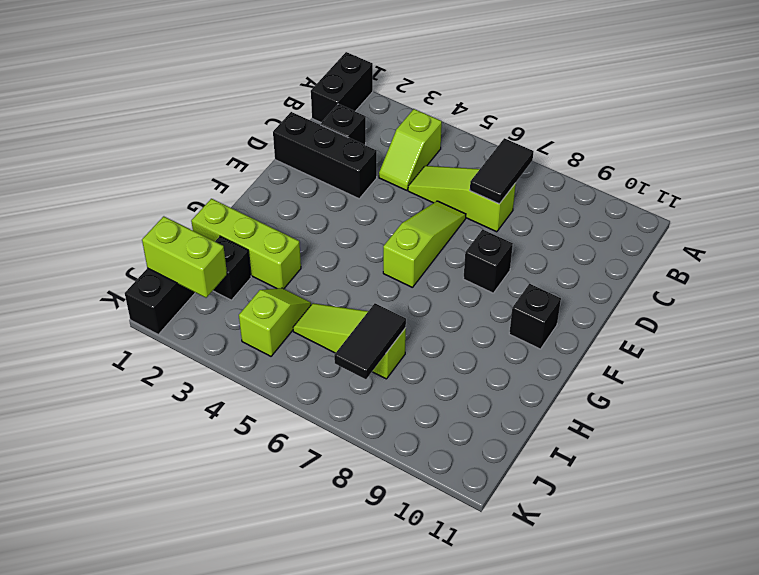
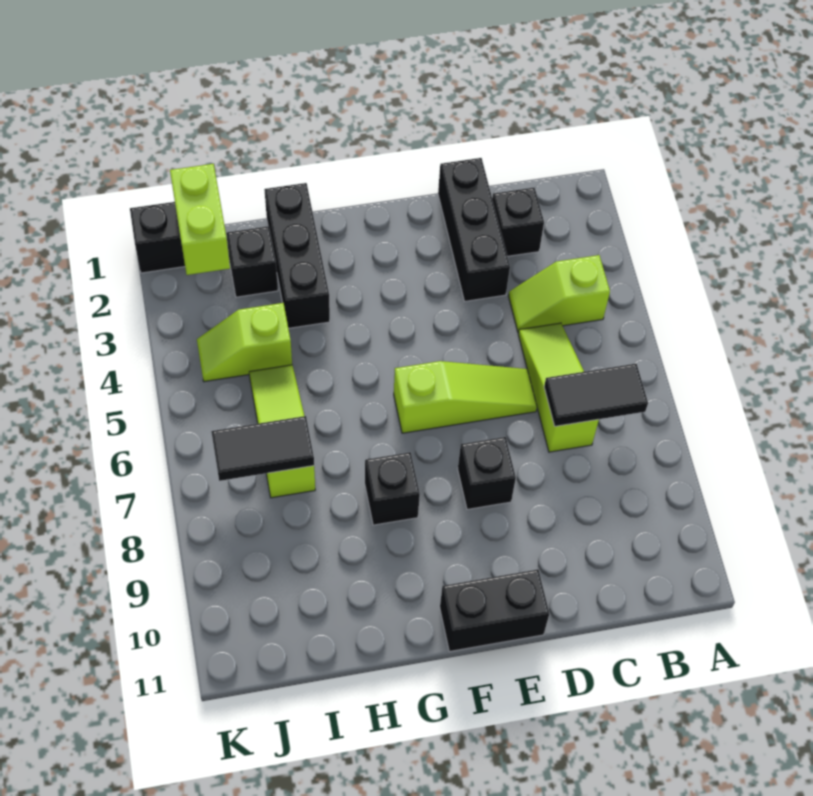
black brick A1:B1 level 1 -> black brick E11:F11 level 1
black brick F10 level 1 -> black brick G8 level 1
lime brick H1:H3 level 1 -> black brick H1:H3 level 1
lime slope I4:J4 level 1 top J -> lime slope I4:J4 level 1 top I

